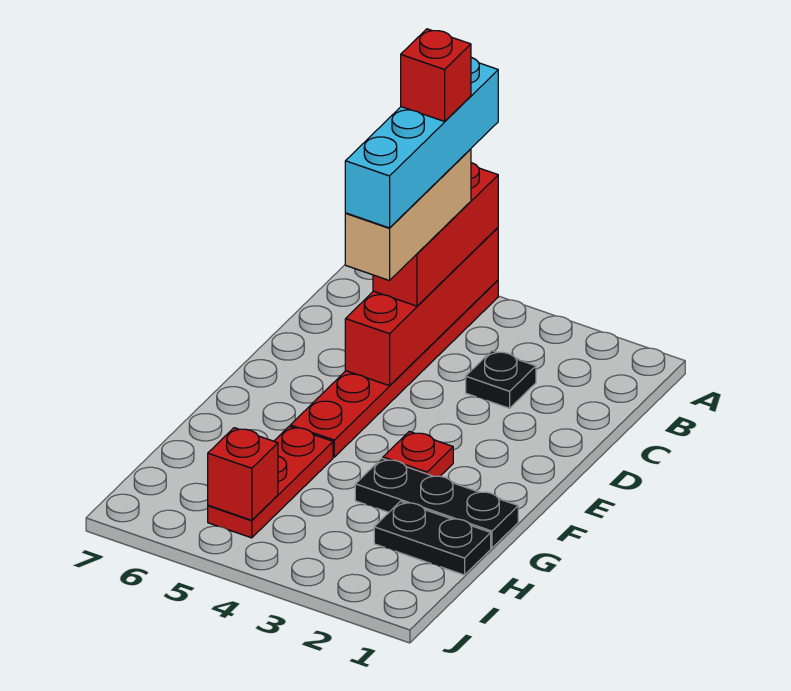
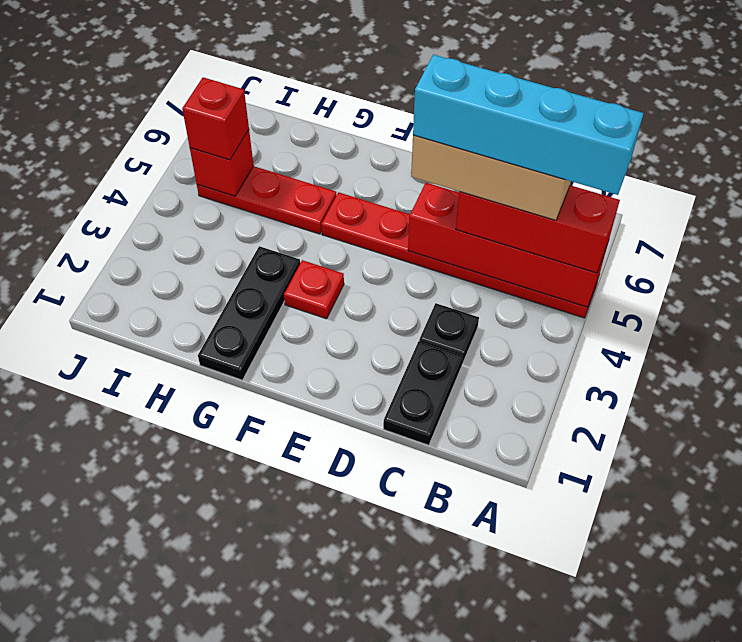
red brick B5 level 6 -> red brick I5 level 3
black plate H1:H2 level 1 -> black plate C1:C2 level 1

